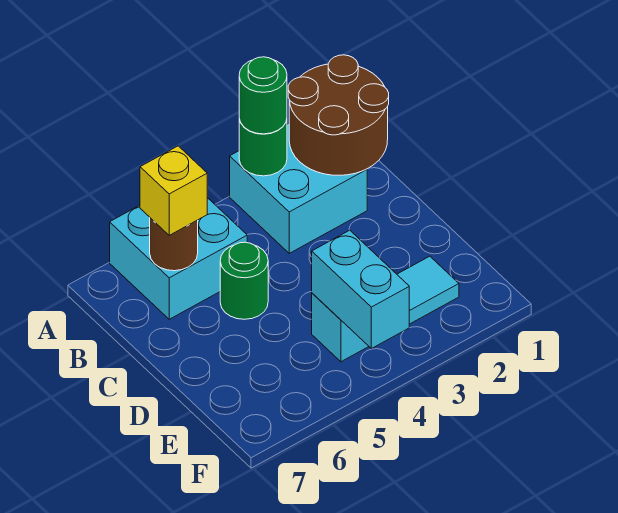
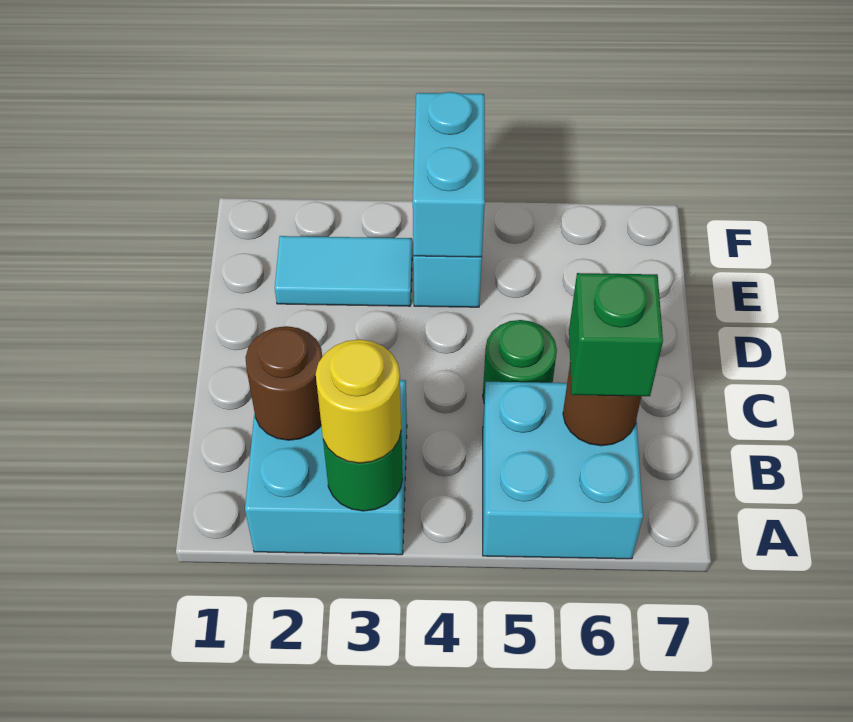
brown round brick A1:B2 level 2 -> brown round brick B2 level 2
green round brick A3 level 3 -> yellow round brick A3 level 3
yellow brick B6 level 3 -> green brick B6 level 3

